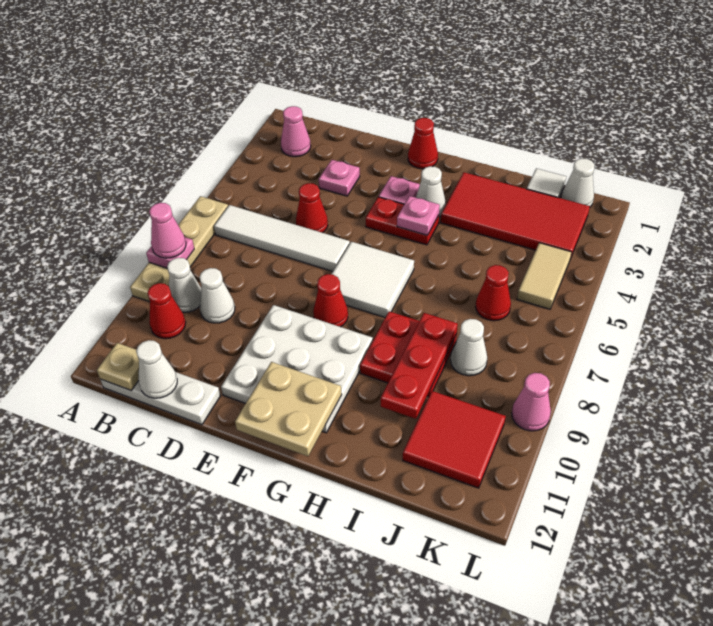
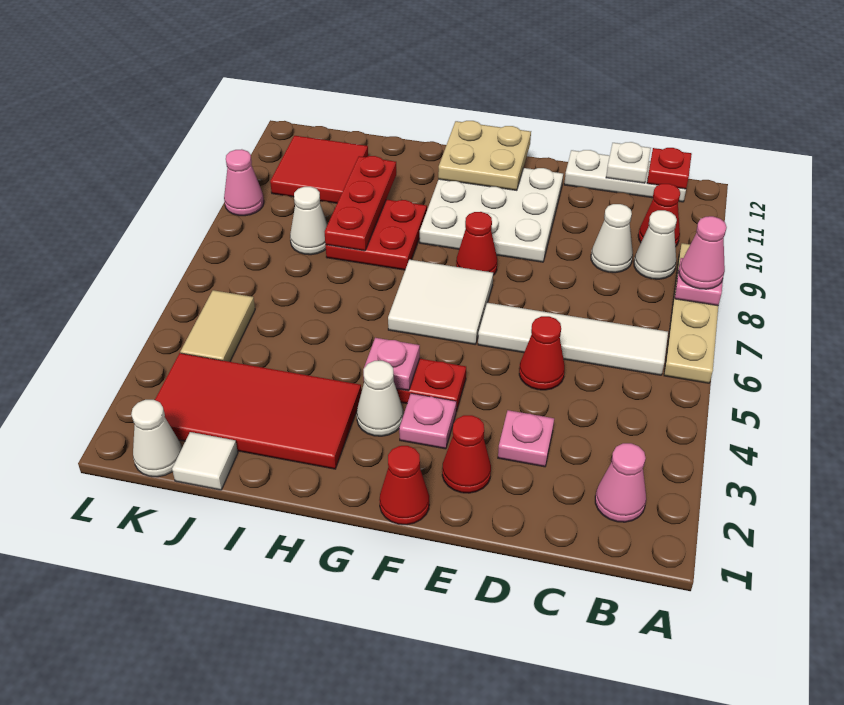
tan plate B12 level 2 -> red plate B12 level 2
white cone C12 level 2 -> white plate C12 level 2
red cone J6 level 1 -> red cone E2 level 1

